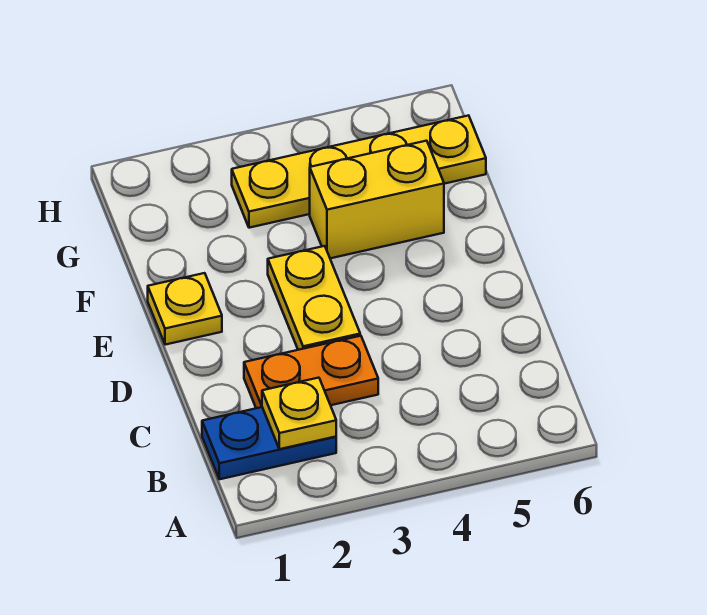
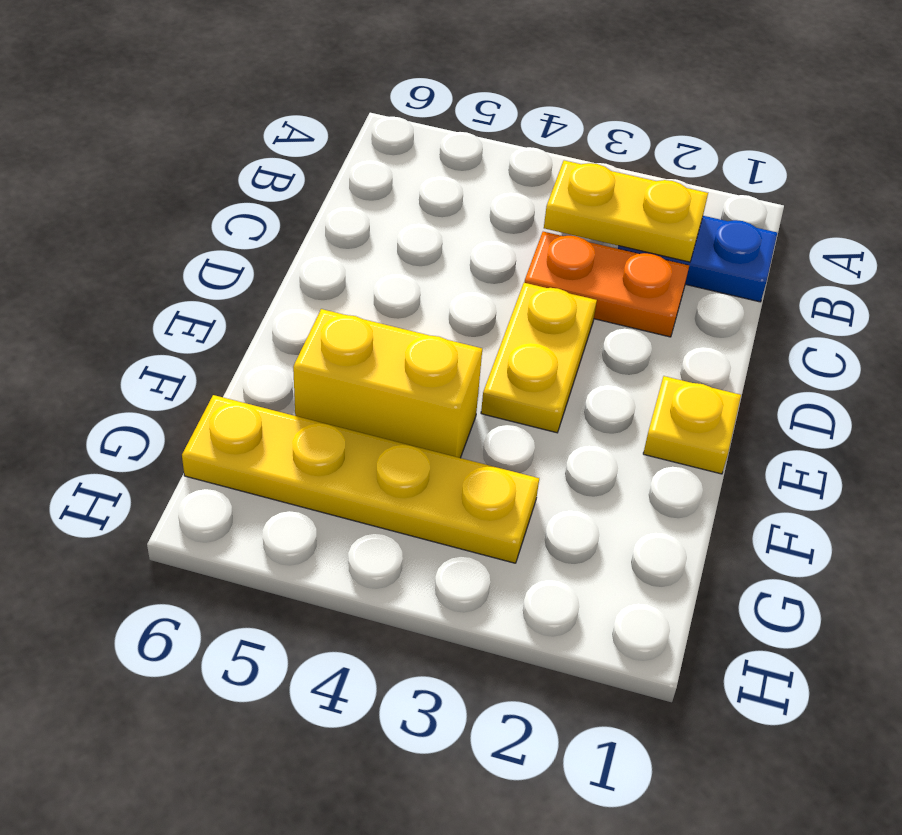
yellow plate B2 level 2 -> yellow plate B2:B3 level 2

